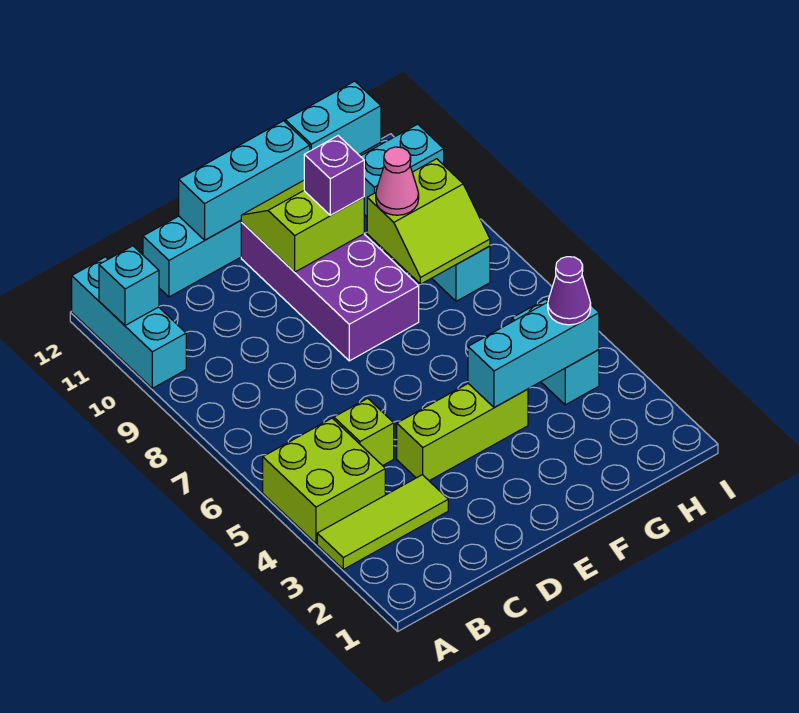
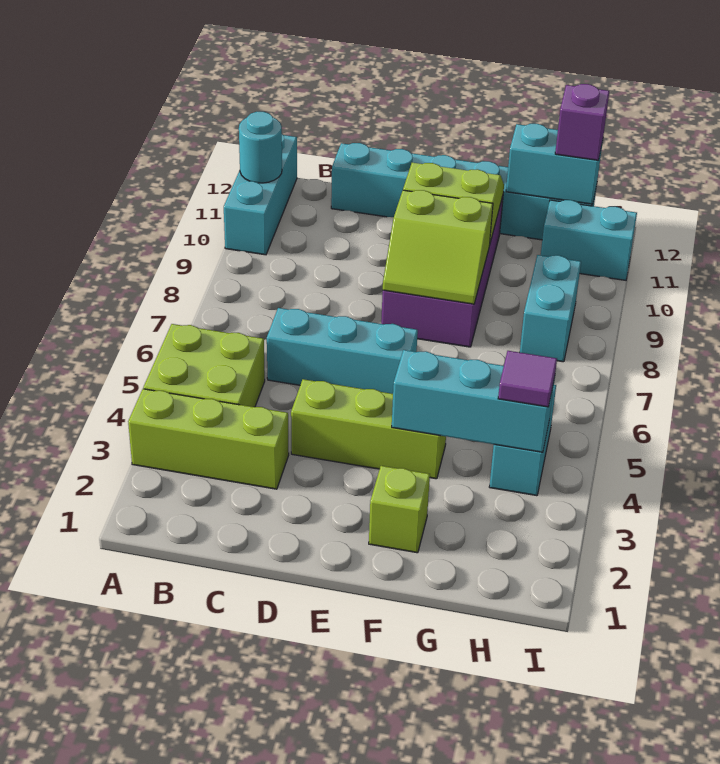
lime tile A3:C3 level 1 -> lime brick A3:C3 level 1
cyan brick A11 level 2 -> cyan round brick A11 level 2
lime brick C5 level 1 -> lime brick F2 level 1
cyan brick D12:F12 level 2 -> cyan brick C6:E6 level 1
purple brick F10 level 3 -> purple brick H12 level 3
lime slope G8:H9 level 2 top 9 -> lime slope E8:F9 level 2 top 9
pink cone G9 level 3 -> none
purple cone H4 level 3 -> purple tile H4 level 3

